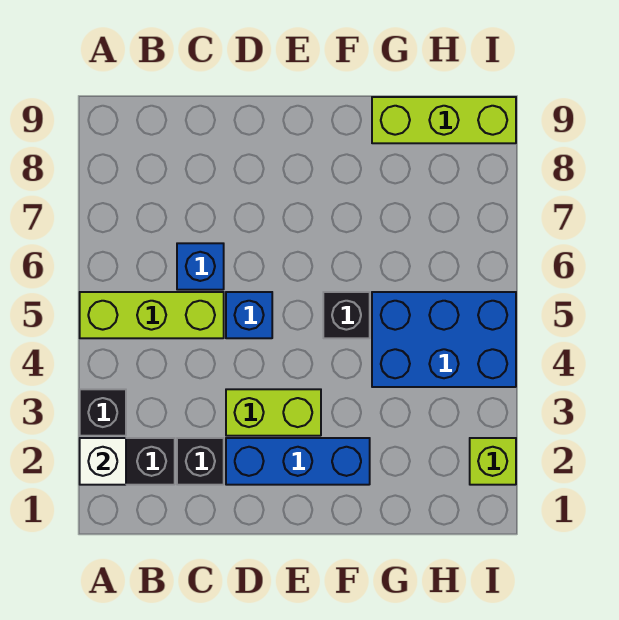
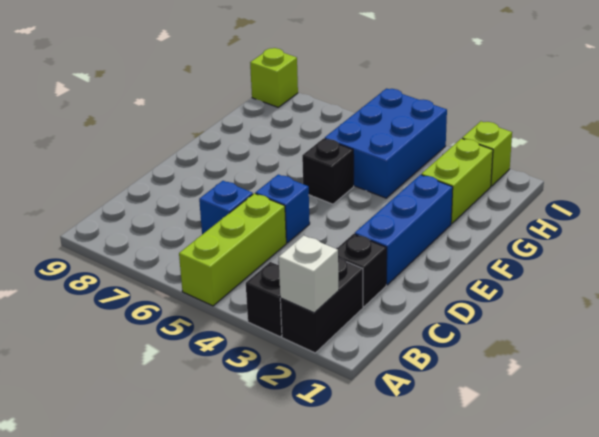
lime brick D3:E3 level 1 -> lime brick G2:H2 level 1
lime brick G9:I9 level 1 -> lime brick I9 level 1

